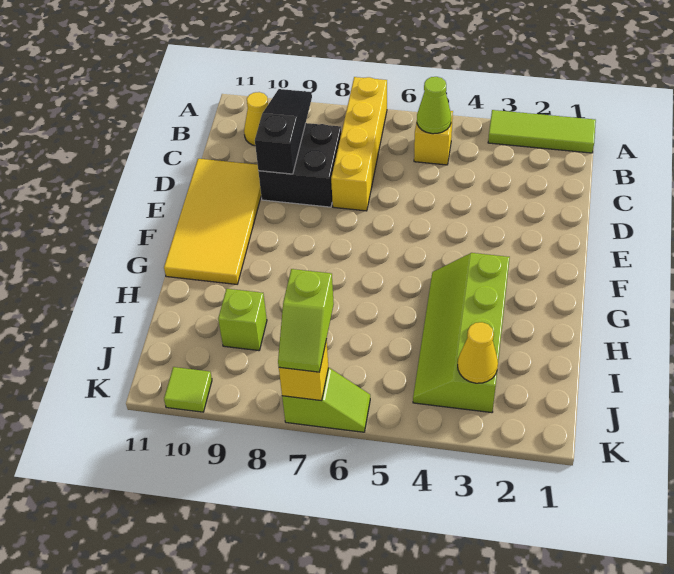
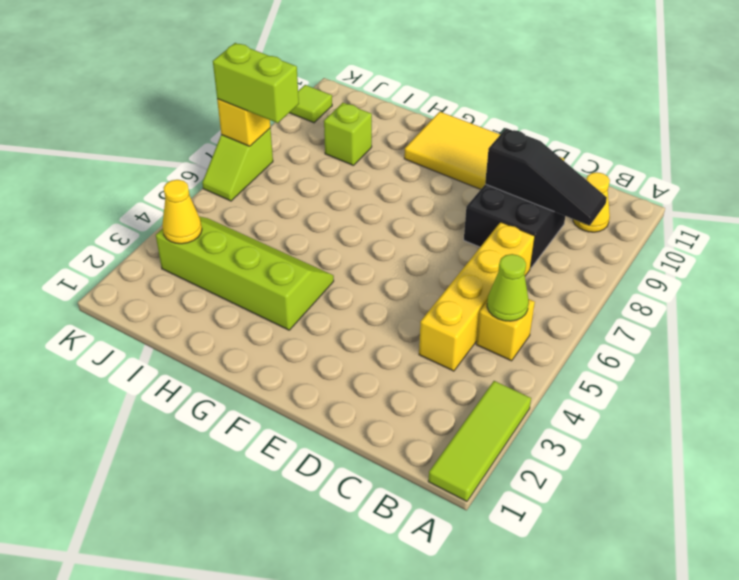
yellow brick A7:D7 level 1 -> yellow brick C4:C7 level 1
lime slope J7:K7 level 3 top J -> lime brick J7:K7 level 3

